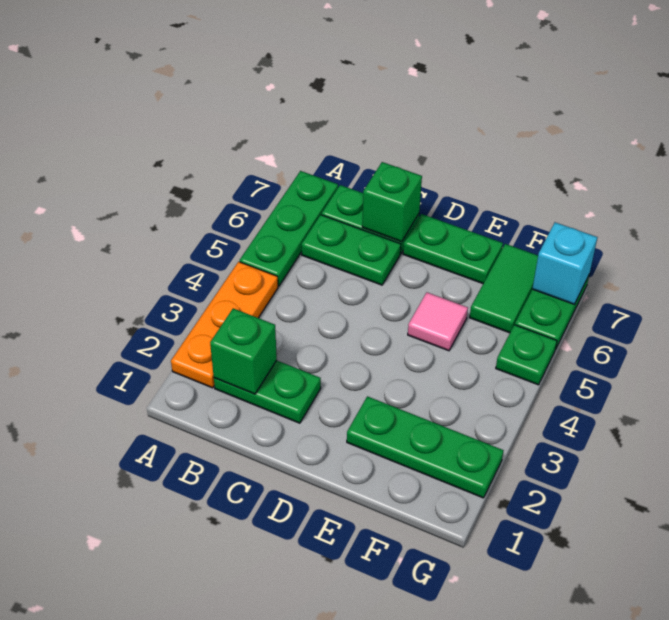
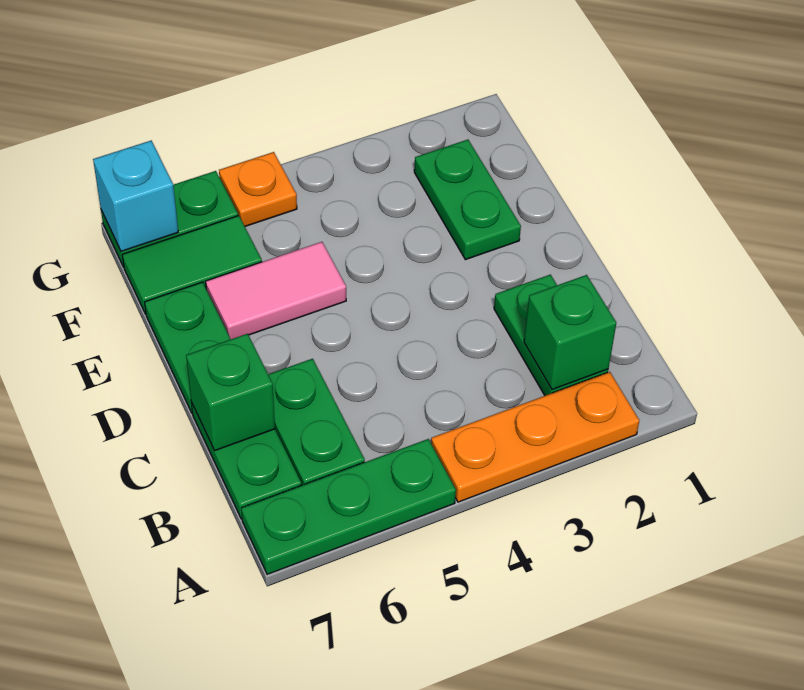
green plate E2:G2 level 1 -> green plate E2:F2 level 1
pink tile E5 level 1 -> pink tile E5:E6 level 1
green plate G5 level 1 -> orange plate G5 level 1

